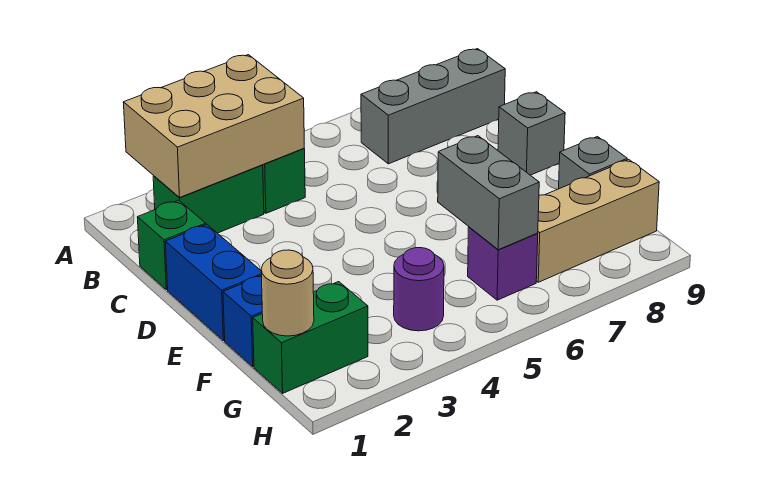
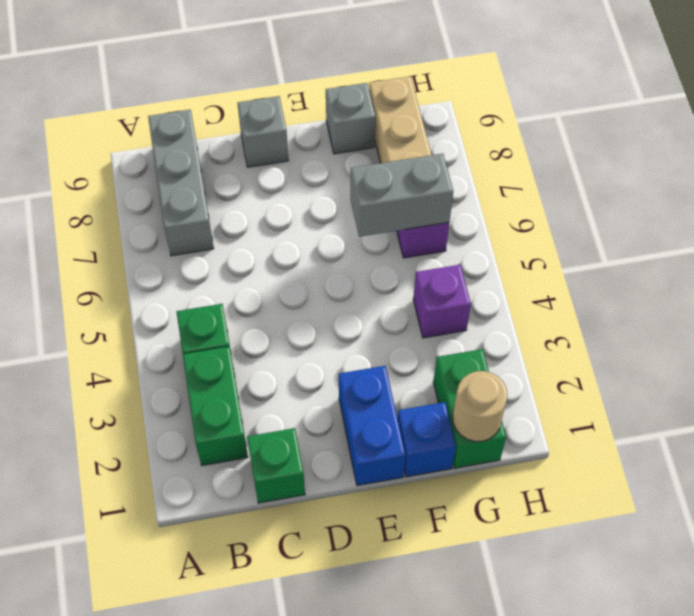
tan brick A2:B4 level 2 -> none
blue brick D1:E1 level 1 -> blue brick E1:E2 level 1
purple round brick G4 level 1 -> purple brick G4 level 1

